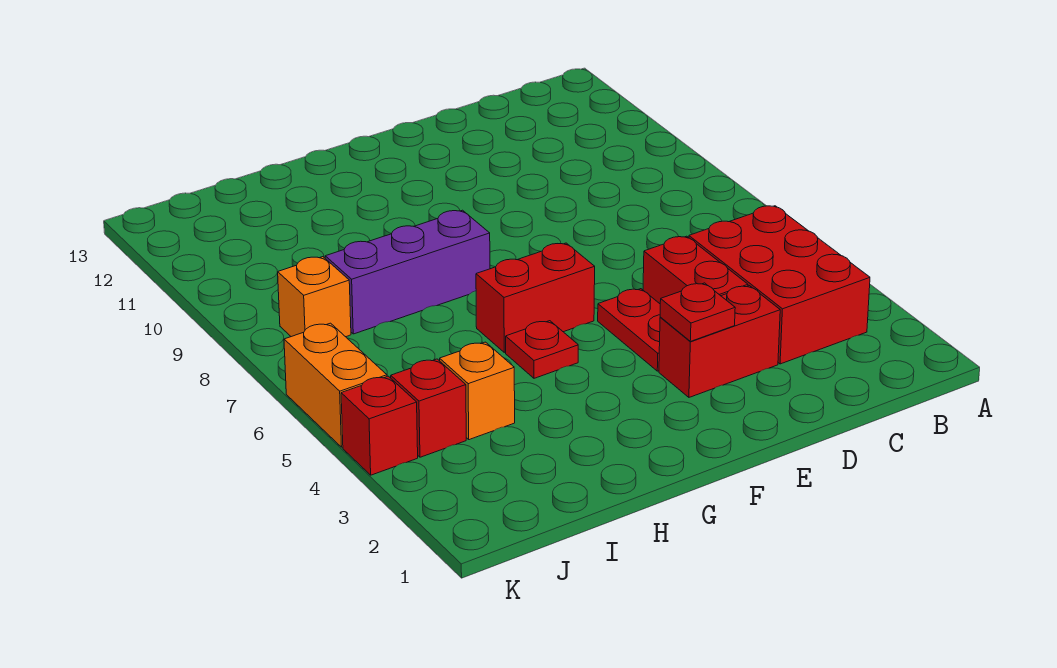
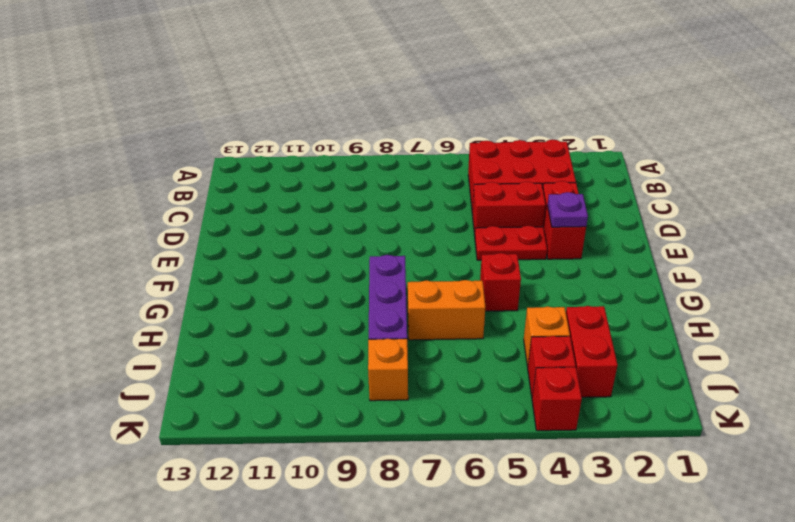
red plate E3 level 2 -> purple plate E3 level 2
red brick F6:G6 level 1 -> red brick I3:J3 level 1
red plate G5 level 1 -> red brick G5 level 1
orange brick K5:K6 level 1 -> orange brick H6:H7 level 1

